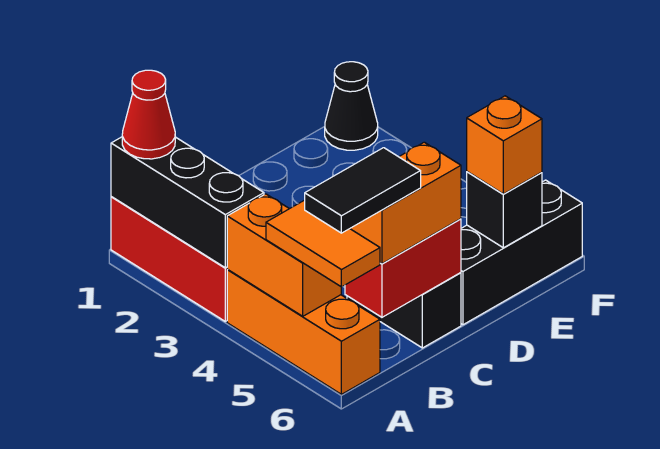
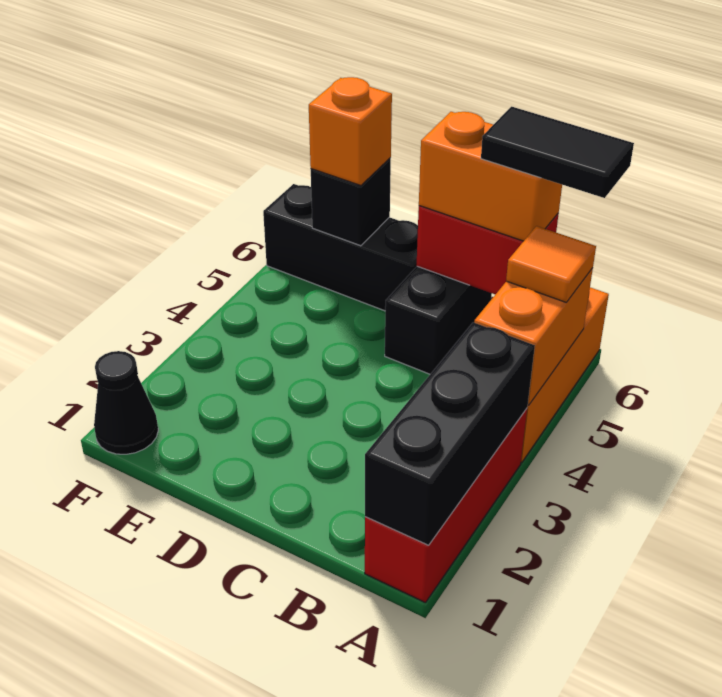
red cone A1 level 3 -> none
orange tile A5:A6 level 3 -> orange tile A5 level 3

